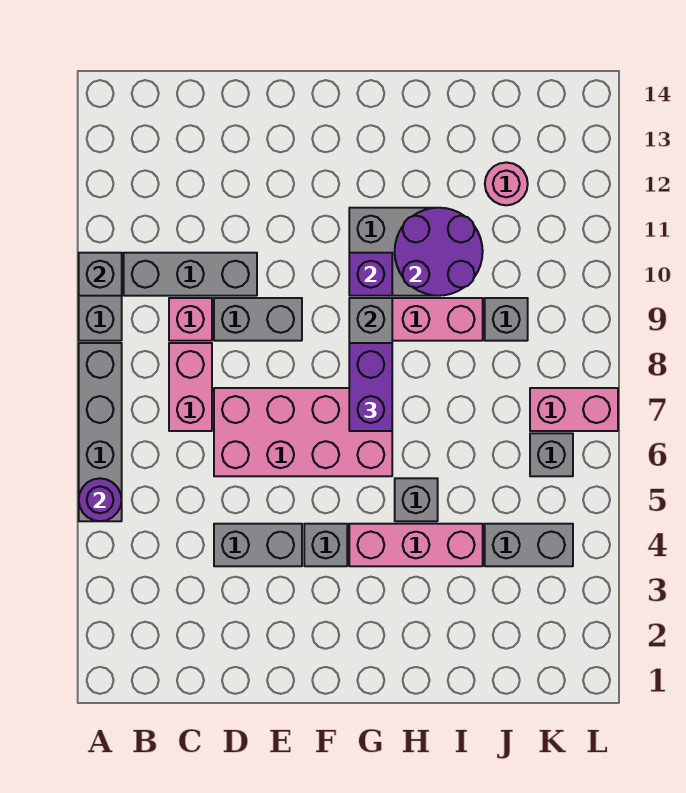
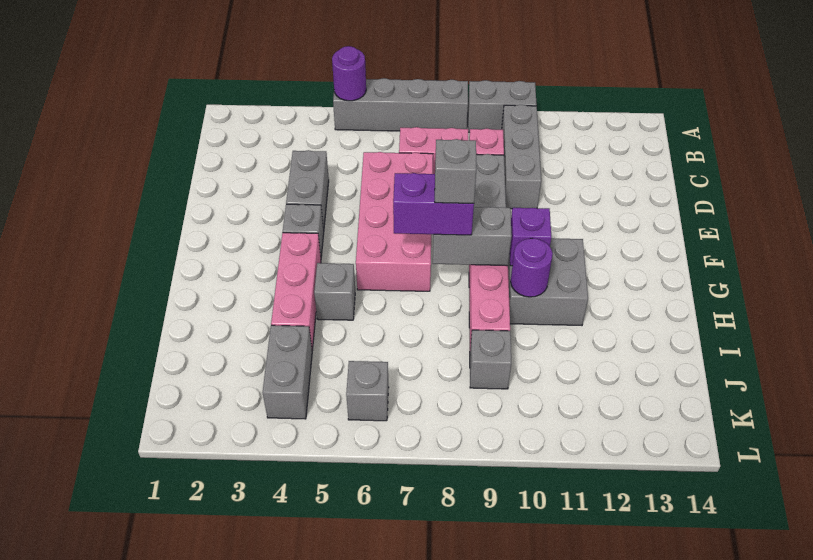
grey brick A10 level 2 -> grey brick G8 level 4
purple round brick H10:I11 level 2 -> purple round brick H10 level 2
pink round brick J12 level 1 -> none
pink brick K7:L7 level 1 -> none

